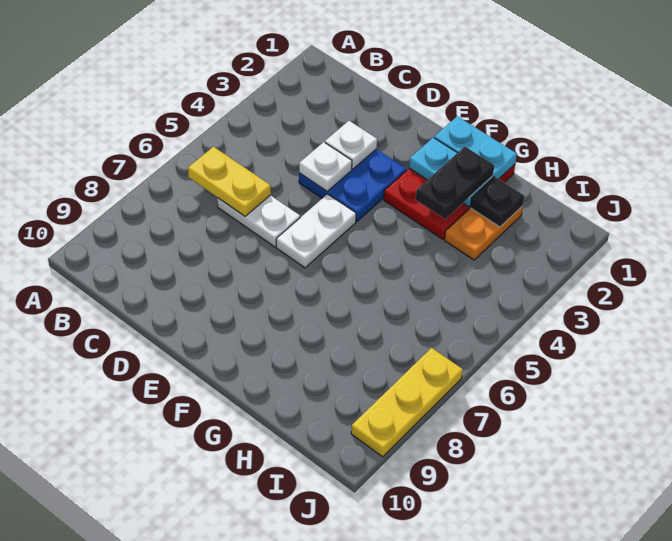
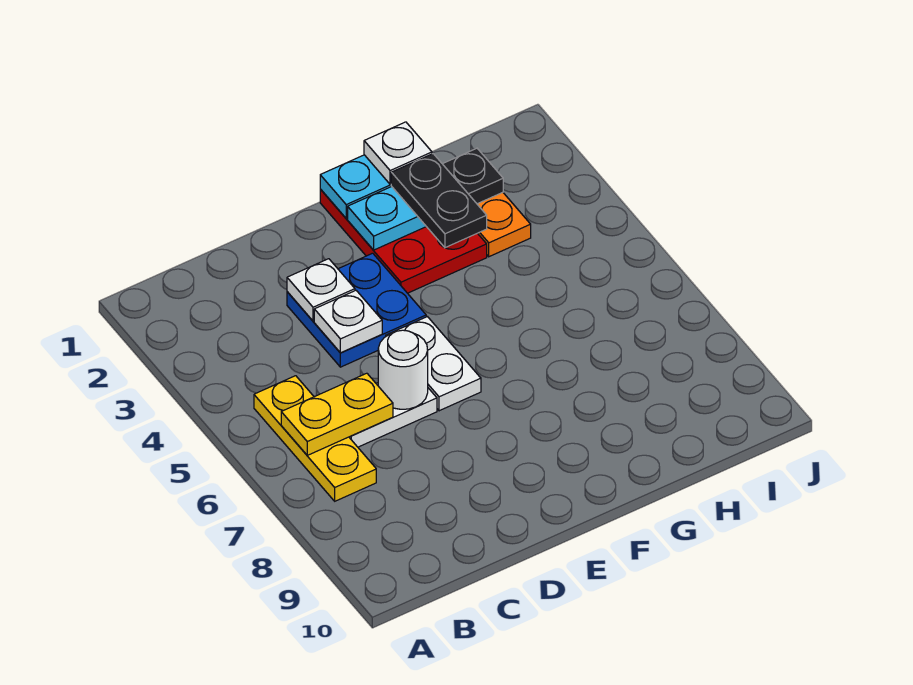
none -> white round brick D6 level 2
none -> white plate G1 level 3
yellow plate J7:J9 level 1 -> yellow plate B5:B7 level 1

